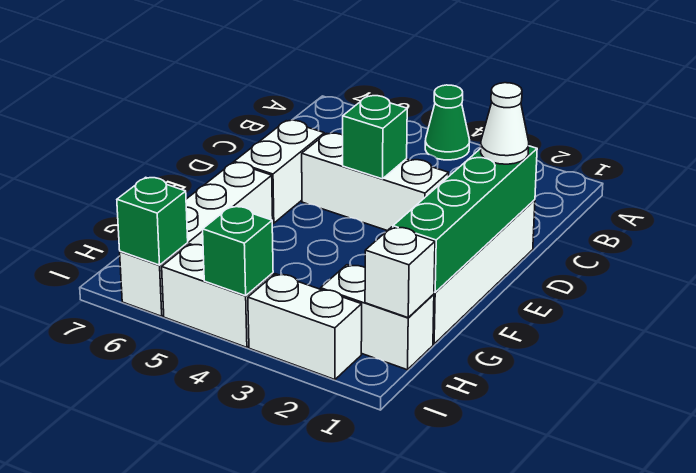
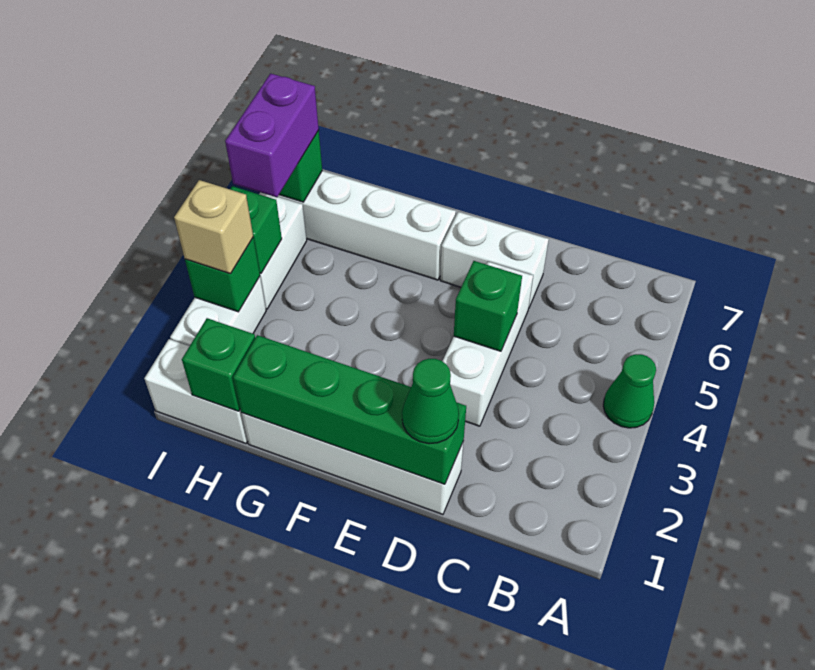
white cone D1 level 3 -> green cone D1 level 3
white brick H1:H2 level 1 -> white brick H1:I1 level 1
white brick H1 level 2 -> green brick H1 level 2
none -> green brick I3 level 2
none -> tan brick I3 level 3
none -> purple brick I5:I6 level 3

